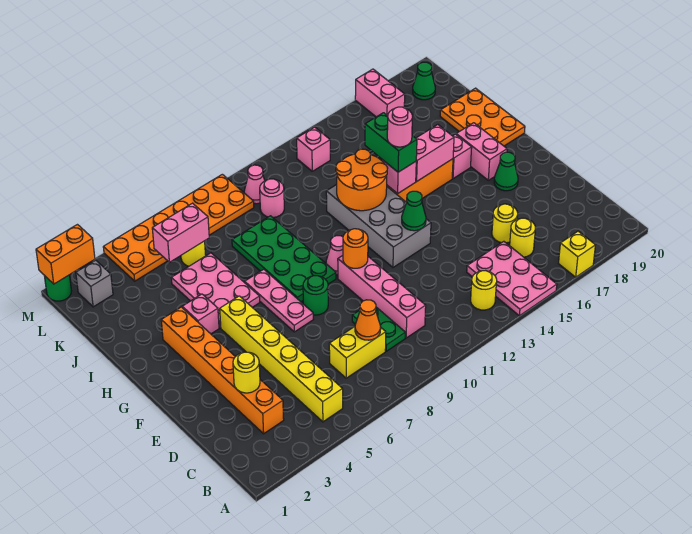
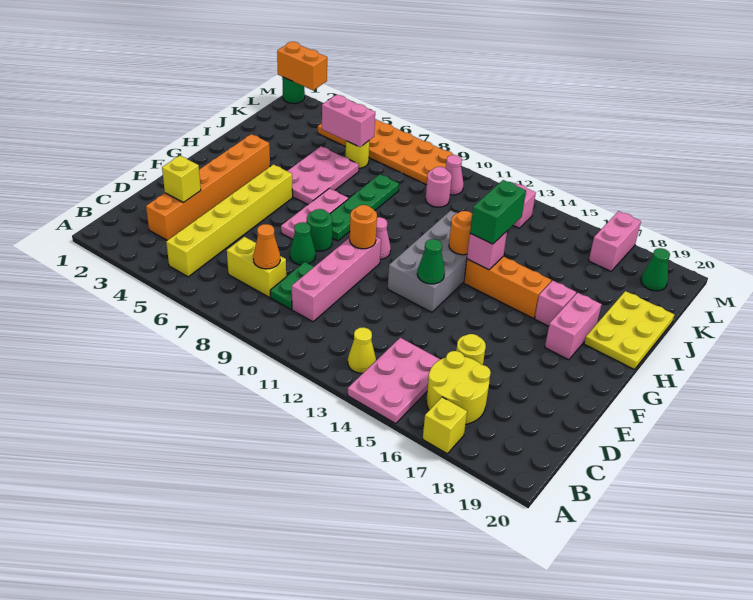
yellow round brick B13 level 1 -> yellow cone B13 level 1
yellow round brick C16 level 1 -> yellow round brick B16:C17 level 1
yellow round brick D3 level 2 -> yellow brick D3 level 2
green cone F18 level 1 -> green cone E8 level 1
green plate G8:J9 level 1 -> green plate G8:J8 level 1
pink brick H4 level 1 -> none
orange round brick H12:I13 level 2 -> orange round brick H13 level 2
pink round brick H14 level 4 -> none
pink brick H15:H16 level 2 -> none
orange plate H19:J20 level 1 -> yellow plate H19:J20 level 1
grey brick L2 level 1 -> none

